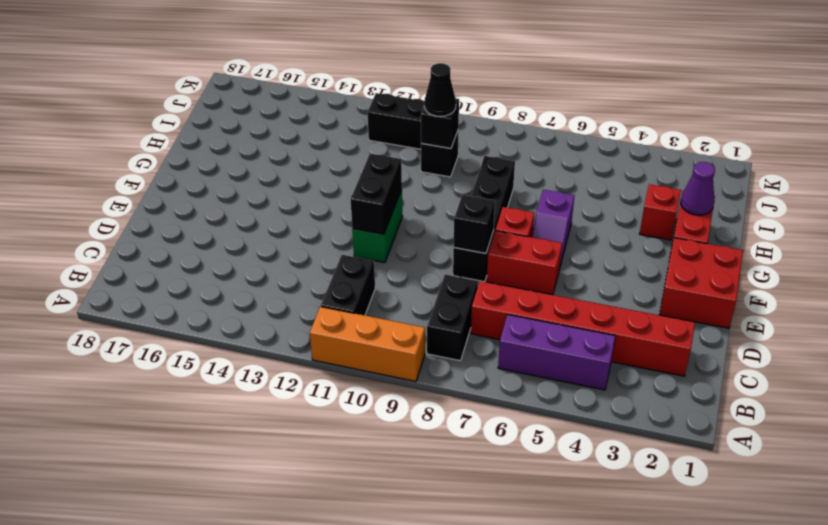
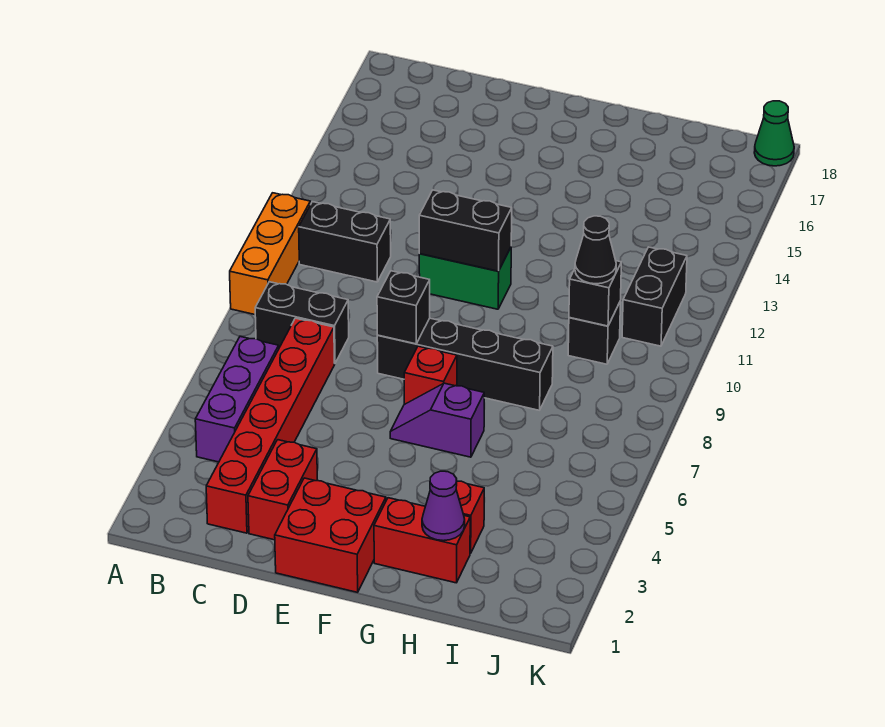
red brick E6:E7 level 1 -> red brick D2:D3 level 1
none -> green cone K18 level 1

